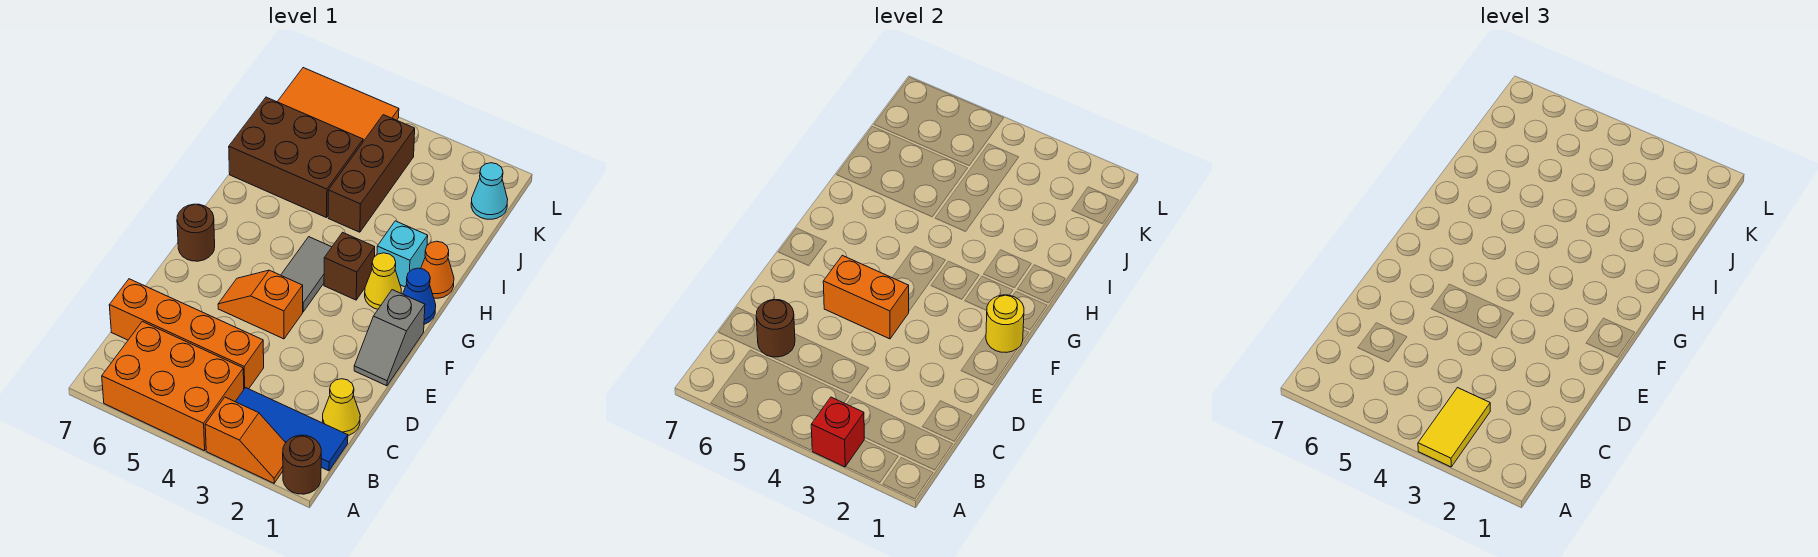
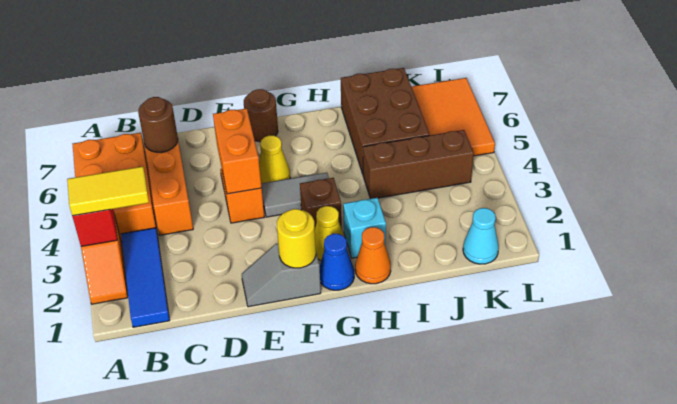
brown round brick A1 level 1 -> none
yellow cone C1 level 1 -> yellow cone F5 level 1

